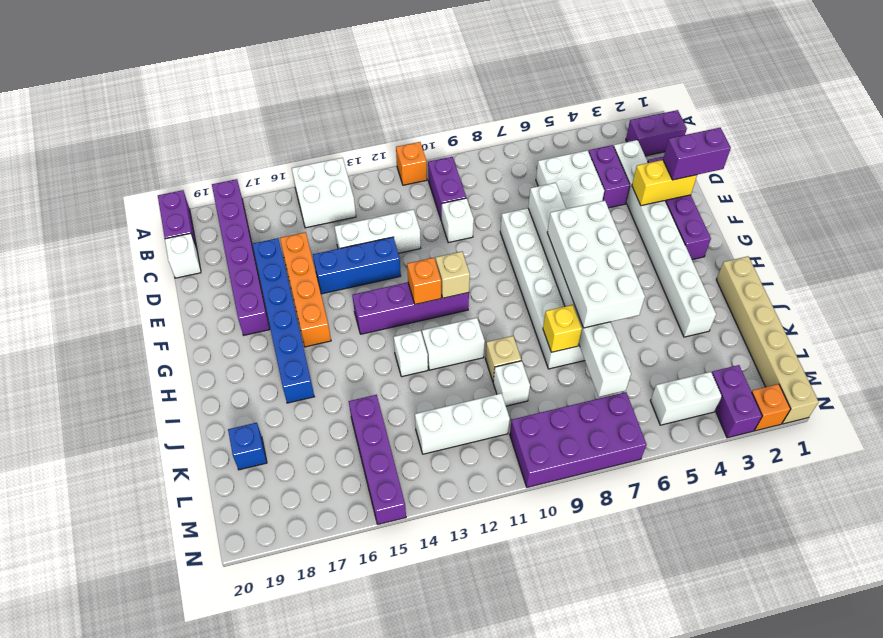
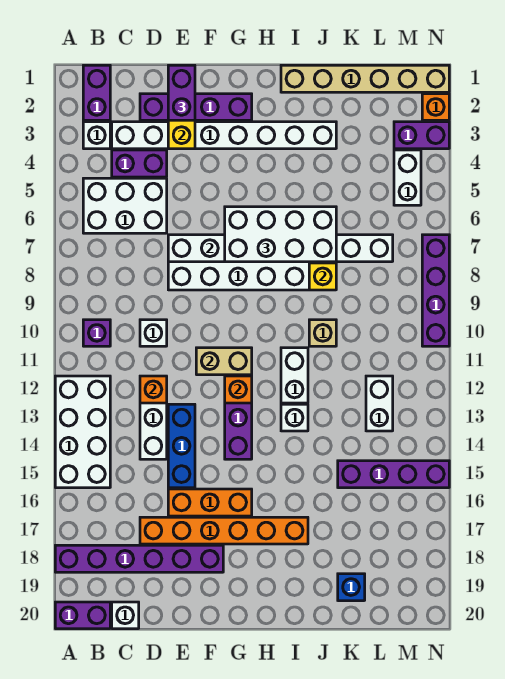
orange brick A11 level 1 -> orange brick D12 level 2
white brick A14:B15 level 1 -> white brick A12:B15 level 1
purple brick B10:C10 level 1 -> purple brick B10 level 1
white brick C5:D6 level 1 -> white brick B5:D6 level 1
orange brick D16:G16 level 1 -> orange brick E16:G16 level 1
blue brick D17:I17 level 1 -> orange brick D17:I17 level 1
tan brick G11 level 2 -> tan brick F11:G11 level 2
white brick K10 level 1 -> white brick B3 level 1
white brick L11:L13 level 1 -> white brick L12:L13 level 1
purple brick M7:N10 level 1 -> purple brick N7:N10 level 1

